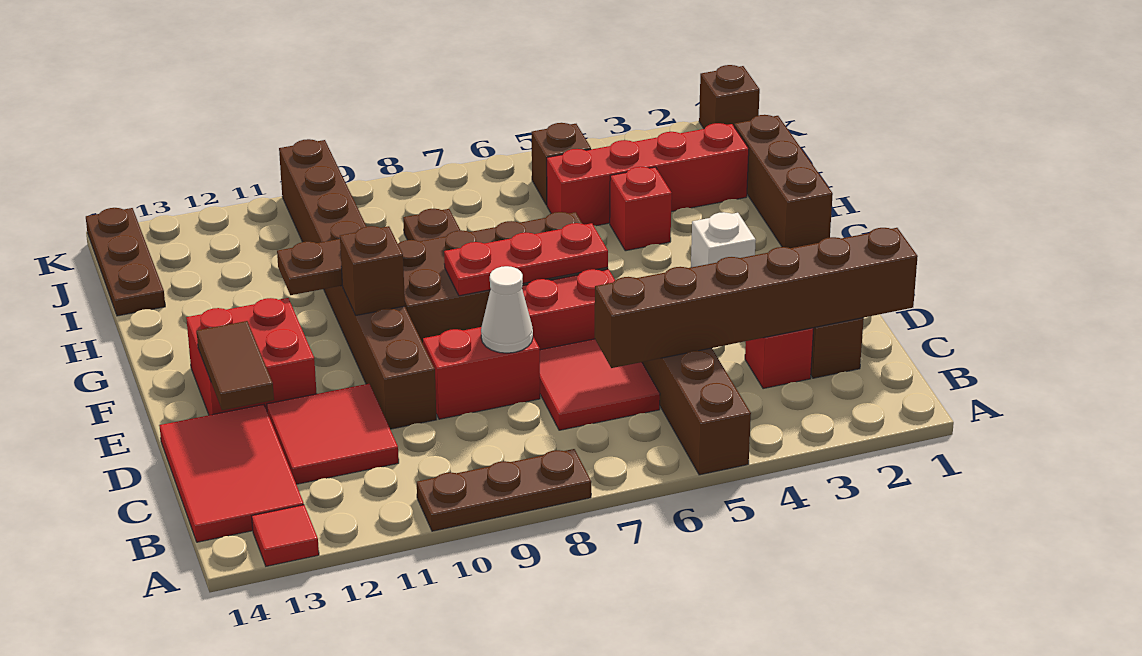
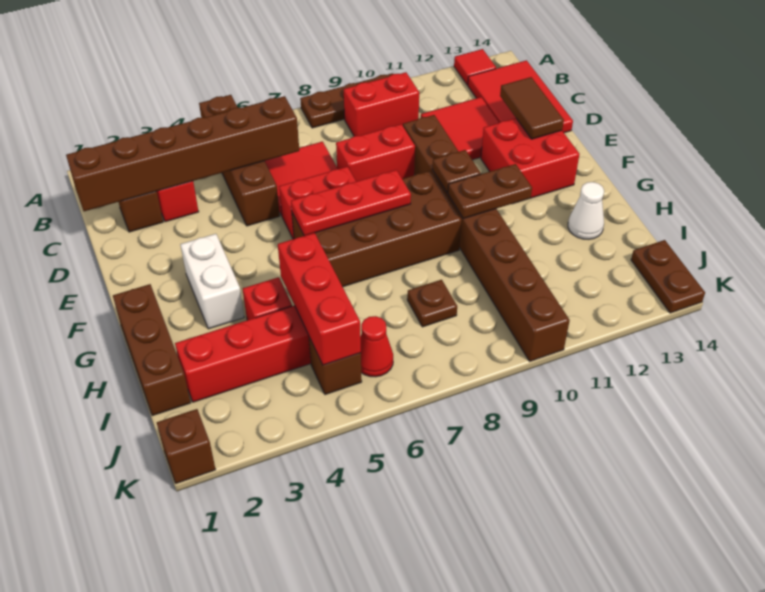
none -> red brick B9:B10 level 1
white cone D8 level 2 -> white cone H13 level 1
white brick F3 level 1 -> white brick F3:G3 level 1
brown brick F10 level 2 -> brown plate F10 level 2
none -> red brick H5:J5 level 2
brown plate I14:K14 level 1 -> brown plate J14:K14 level 1
none -> red cone J6 level 1

